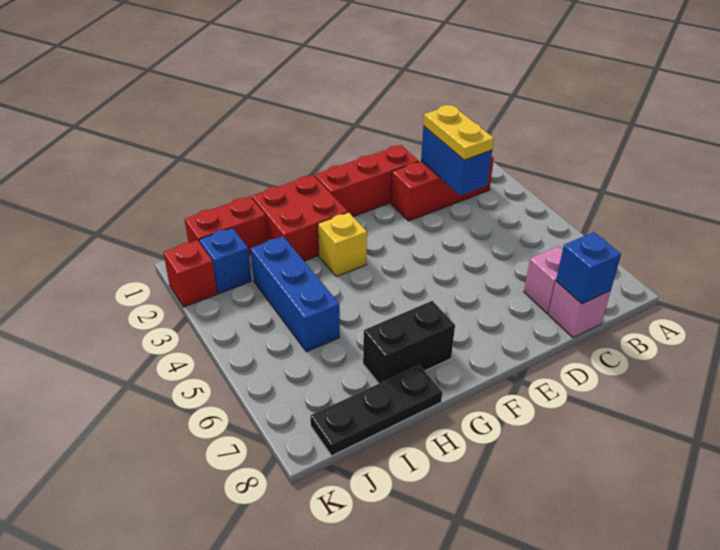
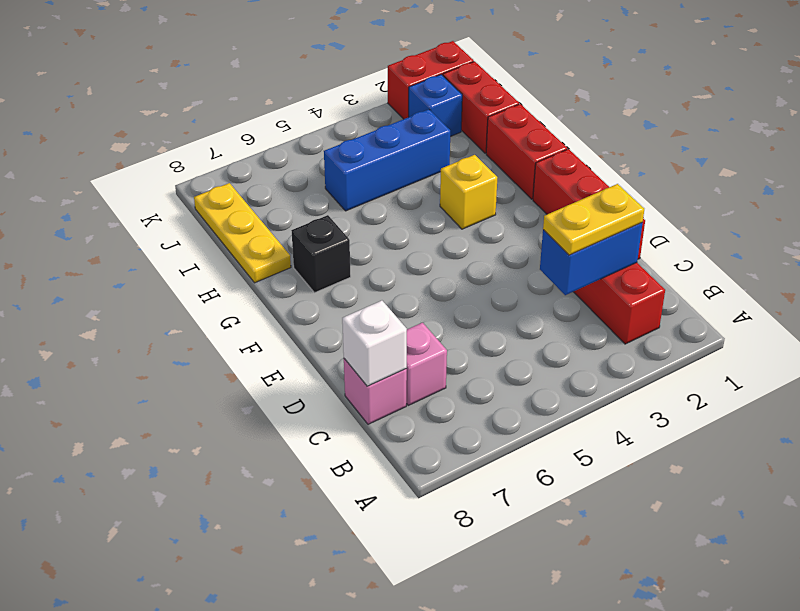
blue brick C8 level 2 -> white brick C8 level 2
red brick G1:H2 level 1 -> red brick G1:H1 level 1
black brick G7:H7 level 1 -> black brick G7 level 1
black plate H8:J8 level 1 -> yellow plate H8:J8 level 1
red brick K2 level 1 -> red brick K1:K2 level 1

